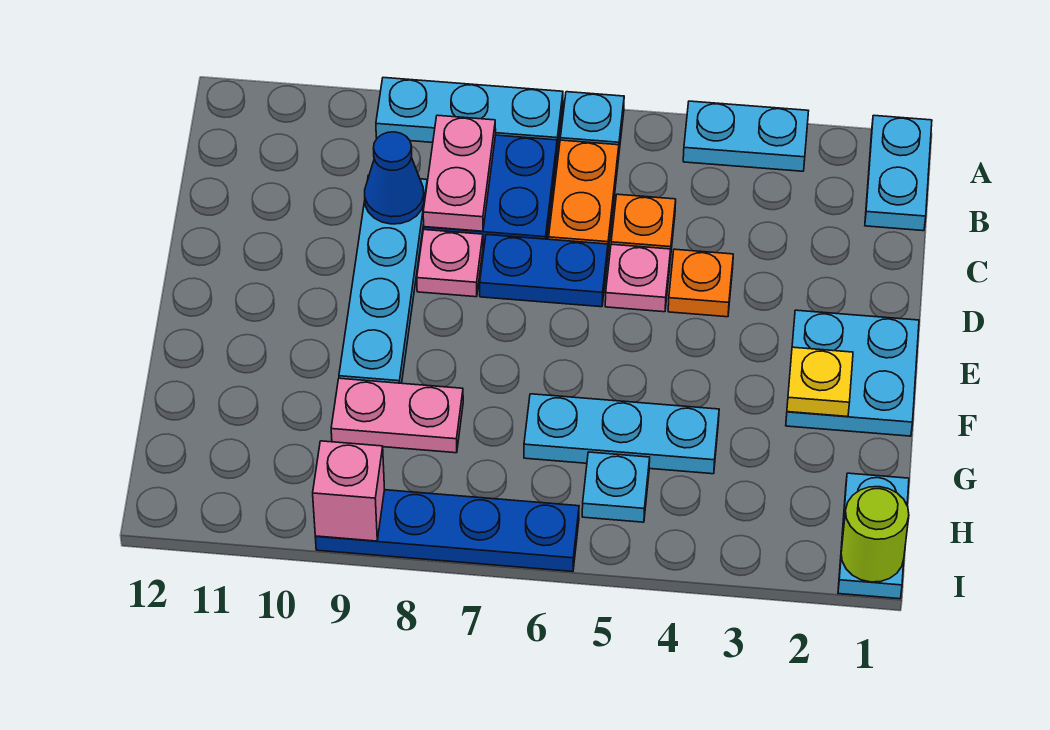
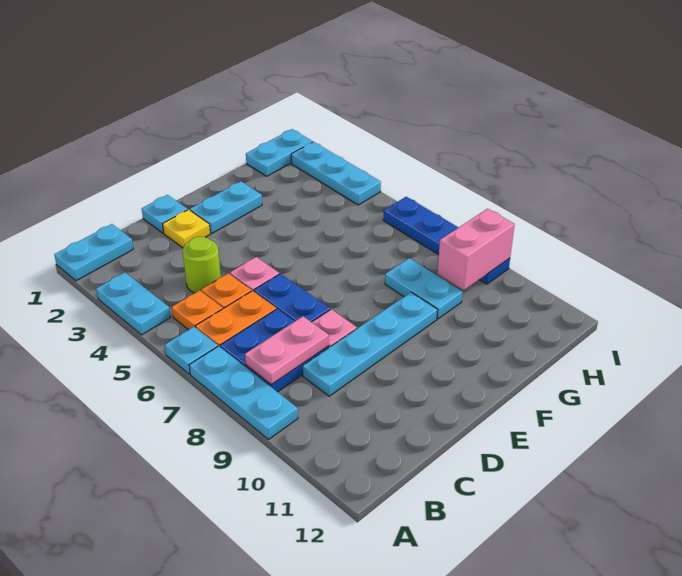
blue cone C9 level 2 -> none
orange plate D4 level 1 -> orange plate B5 level 1
cyan plate E1:F2 level 1 -> cyan plate E2:F2 level 1
yellow plate F2 level 2 -> yellow plate D2 level 1
cyan plate G4:G6 level 1 -> cyan plate I2:I4 level 1
pink plate G8:G9 level 1 -> cyan plate G8:G9 level 1
cyan plate H5 level 1 -> cyan plate D1 level 1
lime round brick I1 level 2 -> lime round brick C4 level 1
pink brick I9 level 2 -> pink brick H9:I9 level 2

